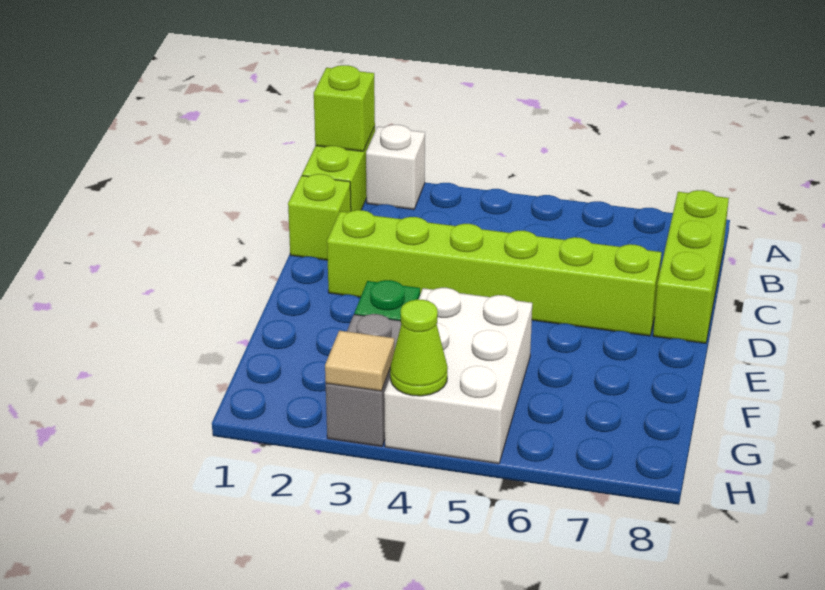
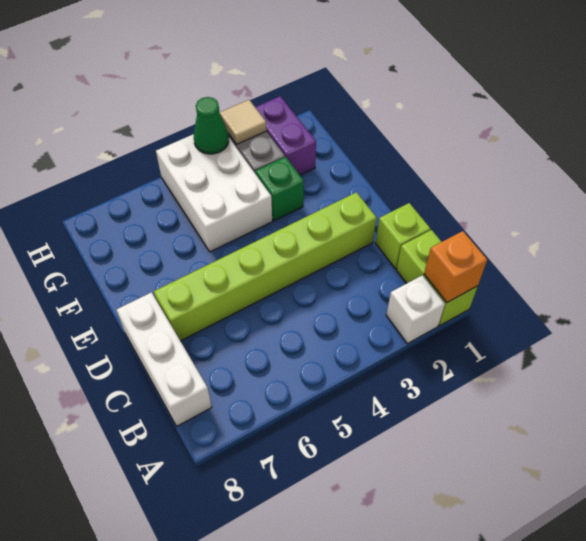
lime brick A1 level 2 -> orange brick A1 level 2
lime brick B8:D8 level 1 -> white brick B8:D8 level 1
none -> purple brick G2:H2 level 1
lime cone H4 level 2 -> green cone H4 level 2

